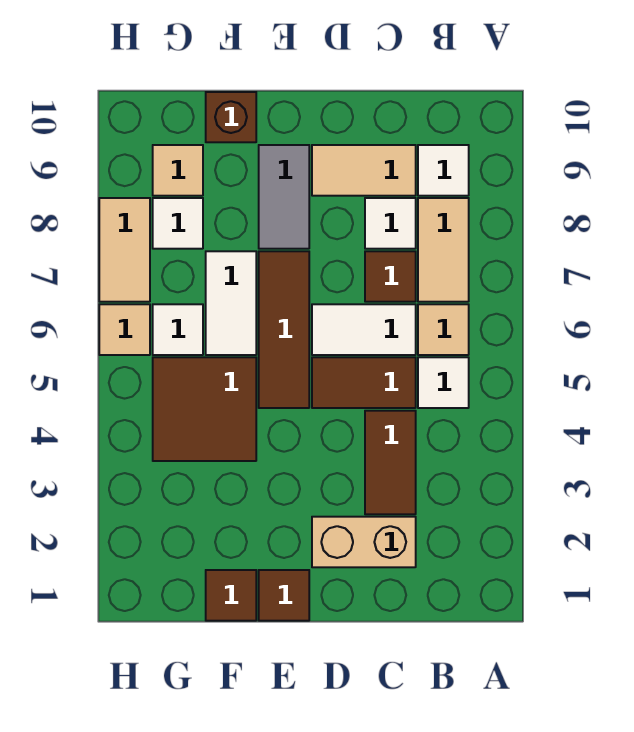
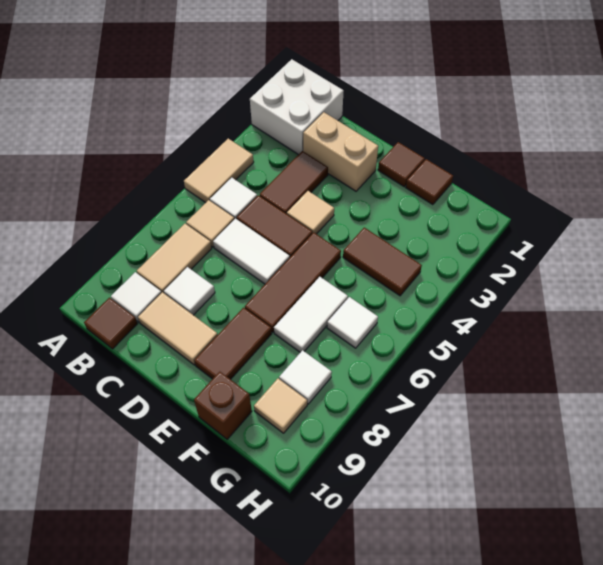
none -> white brick A1:B2 level 1
brown tile C7 level 1 -> brown tile B10 level 1
grey tile E8:E9 level 1 -> brown tile E8:E9 level 1
brown tile F4:G5 level 1 -> brown tile F4:G4 level 1
tan tile H6 level 1 -> tan tile D4 level 1
tan tile H7:H8 level 1 -> tan tile A4:A5 level 1

